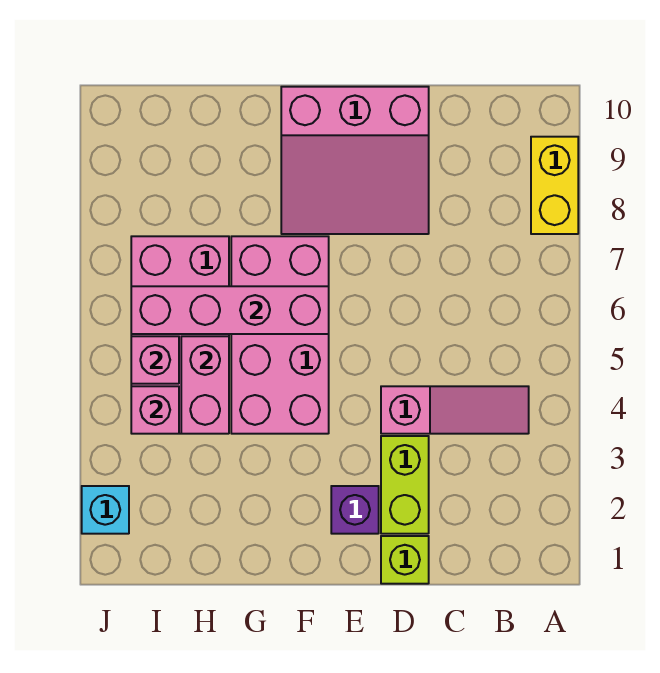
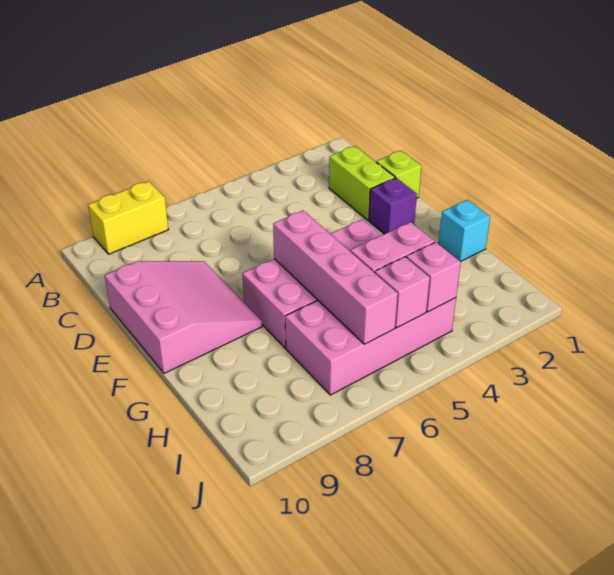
pink slope B4:D4 level 1 top D -> none
lime brick D2:D3 level 1 -> lime brick C2:D2 level 1
cyan brick J2 level 1 -> cyan brick G1 level 1

